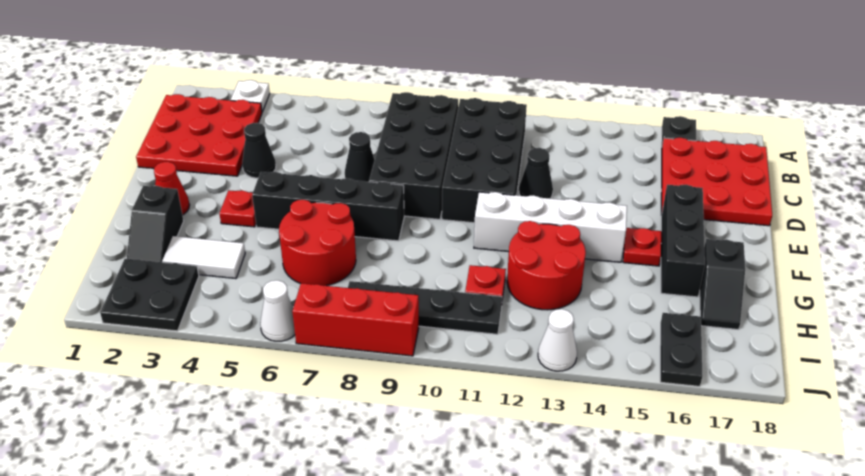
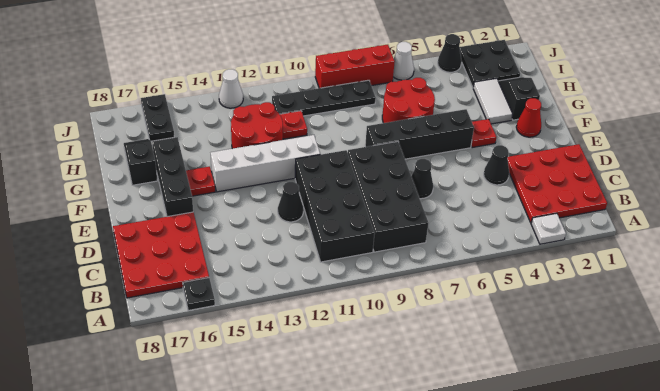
white tile H3:H4 level 1 -> white tile G3:H3 level 1
none -> black cone J4 level 1

